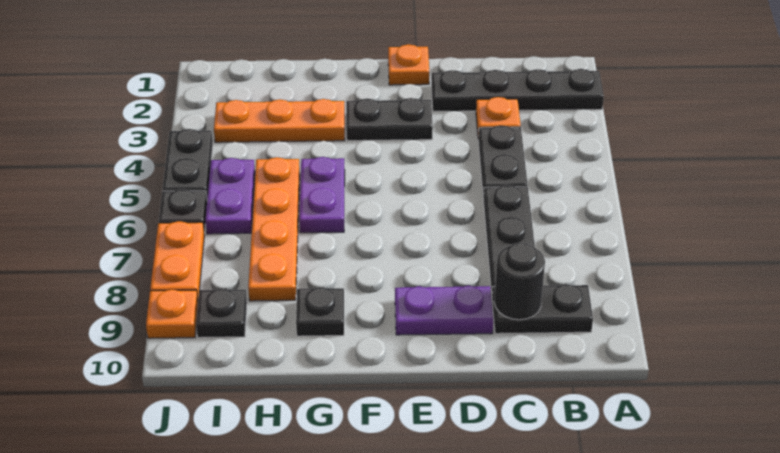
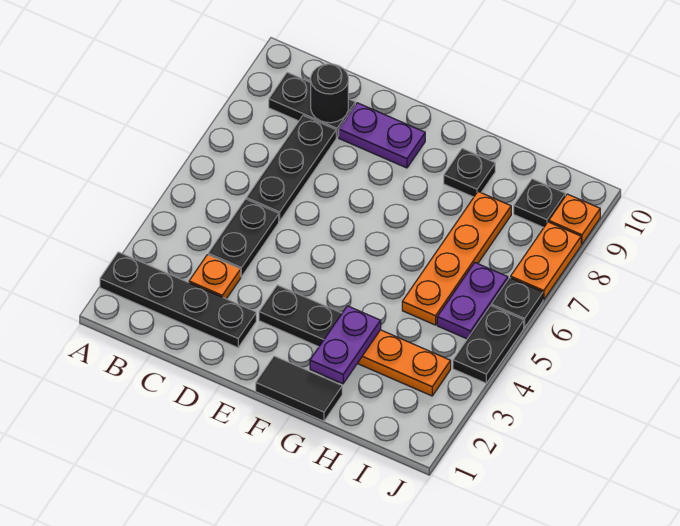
orange plate E1 level 1 -> none
none -> black tile F1:G1 level 1
purple plate G5:G6 level 1 -> purple plate G2:G3 level 2

